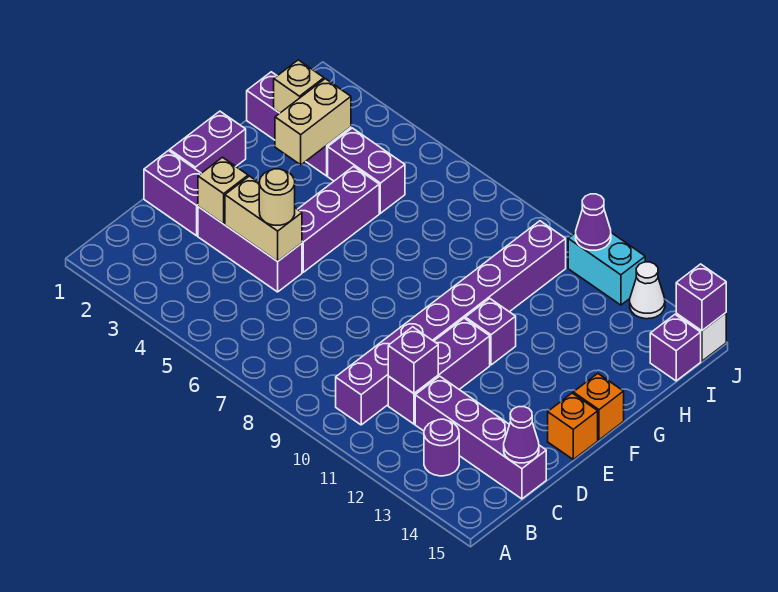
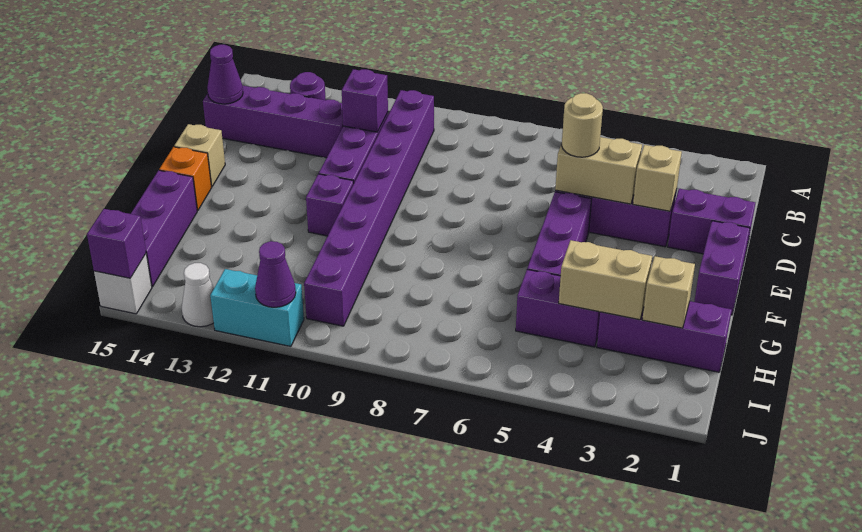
orange brick E15 level 1 -> tan brick E15 level 1
tan brick G3:H3 level 2 -> tan brick H3:H4 level 2
purple brick I15 level 1 -> purple brick G15:I15 level 1

